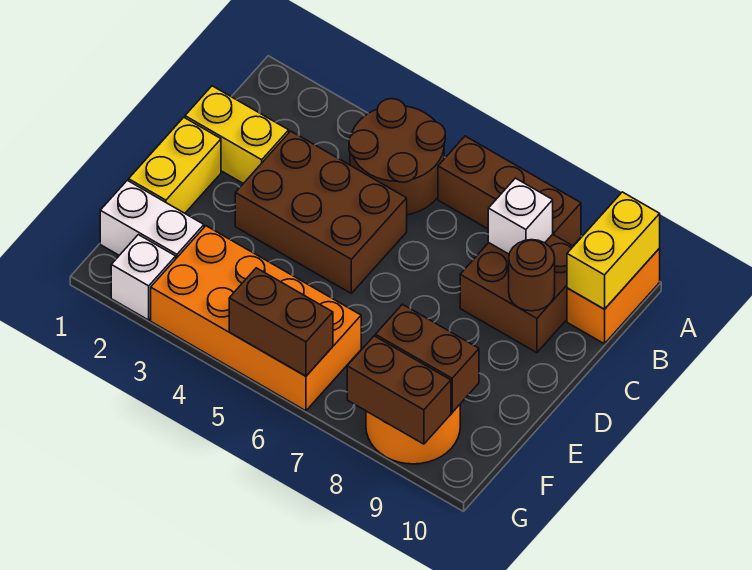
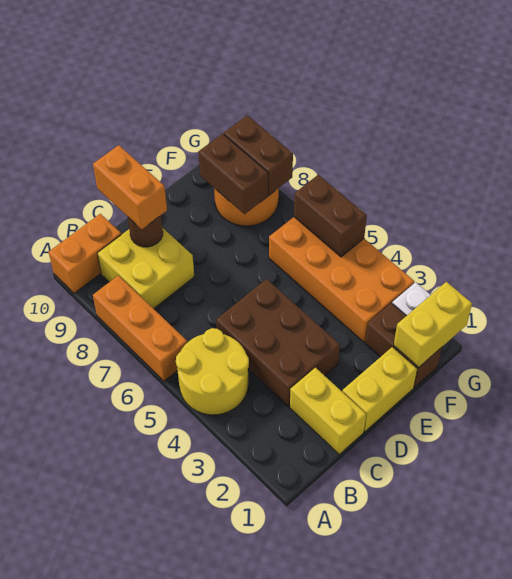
brown round brick A4:B5 level 1 -> yellow round brick A4:B5 level 1
brown brick A6:A8 level 1 -> orange brick A6:A8 level 1
yellow brick A10:B10 level 2 -> yellow brick F1:G1 level 2
brown brick B8:C9 level 1 -> yellow brick B8:C9 level 1
white brick B8 level 2 -> none
none -> orange brick C9:C10 level 3
white brick F1:F2 level 1 -> brown brick F1:F2 level 1

